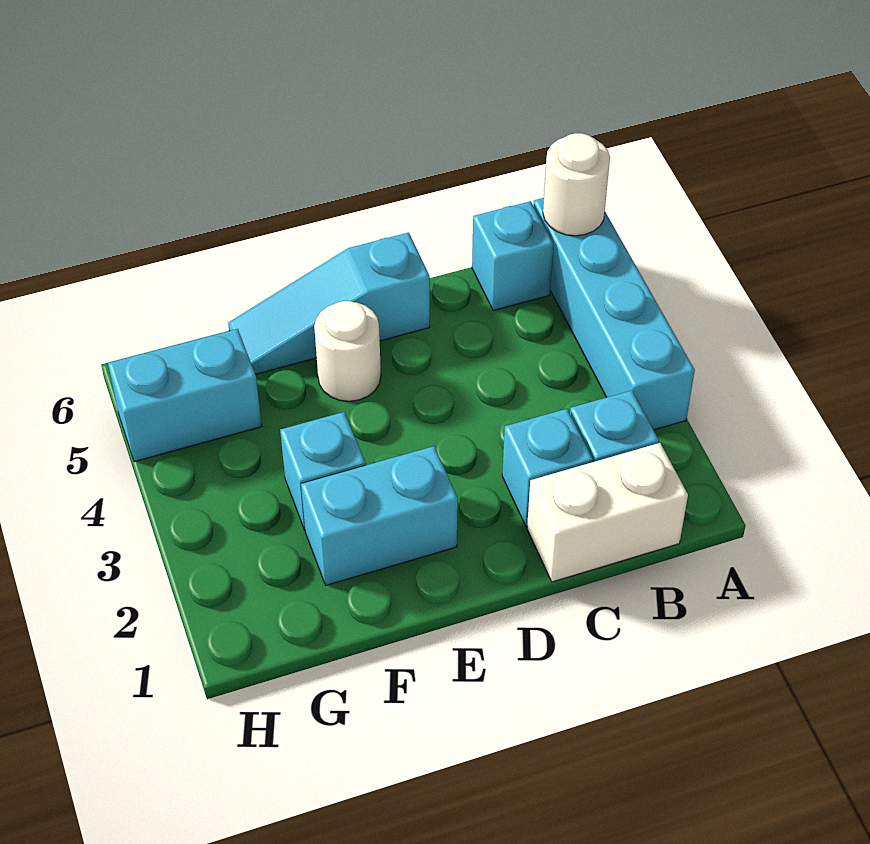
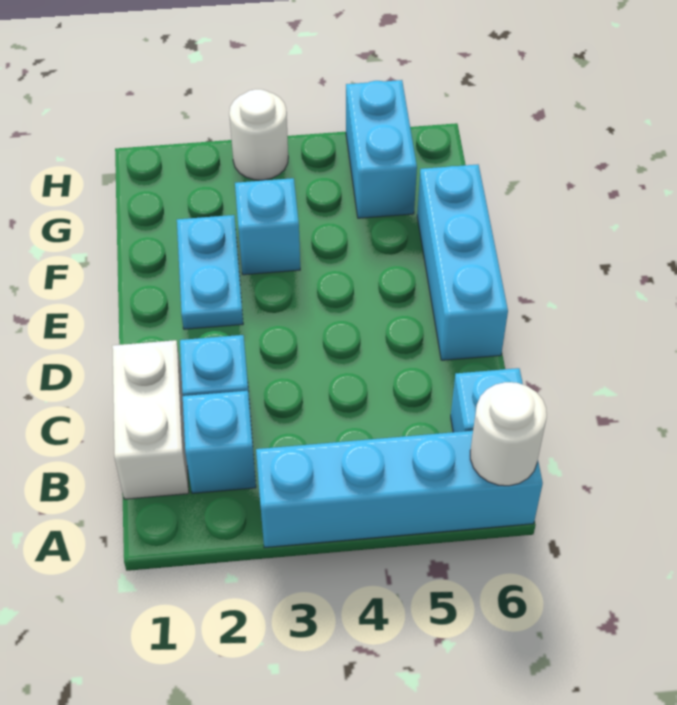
cyan slope D6:F6 level 1 top D -> cyan brick D6:F6 level 1
cyan brick E2:F2 level 1 -> cyan plate E2:F2 level 1
white round brick E5 level 1 -> white round brick H3 level 1

